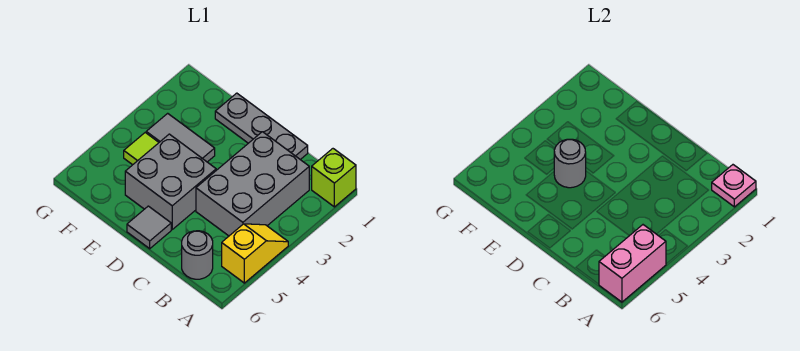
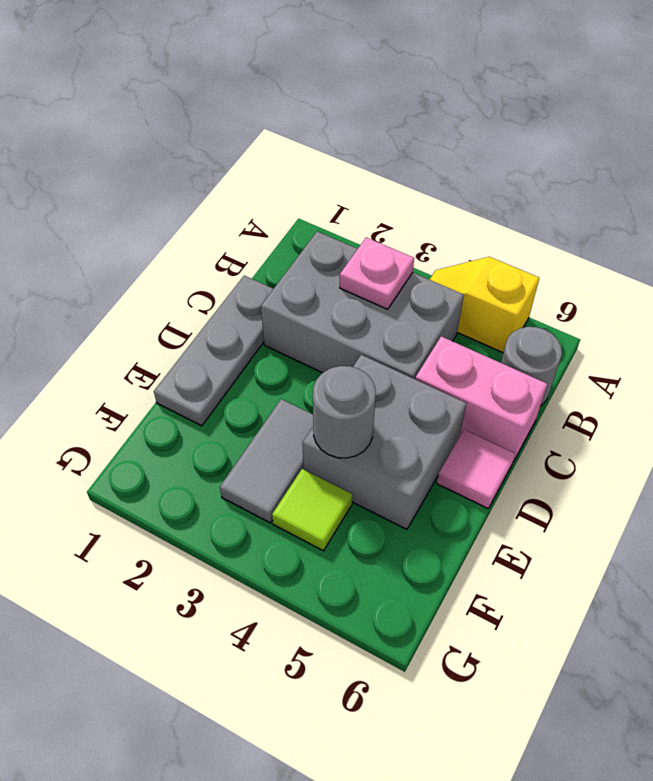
lime brick A1 level 1 -> none
pink plate A1 level 2 -> pink plate B3 level 2
pink brick A5:A6 level 2 -> pink brick C5:C6 level 1
grey tile D6 level 1 -> pink tile D6 level 1

